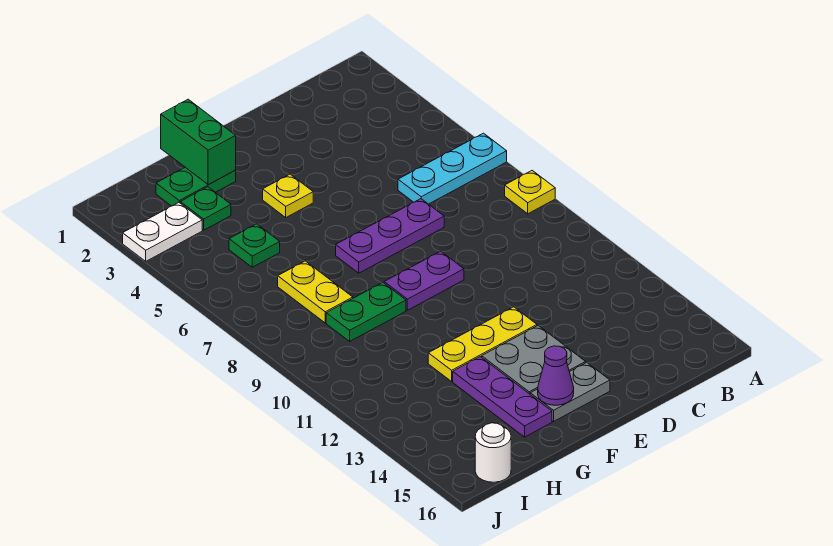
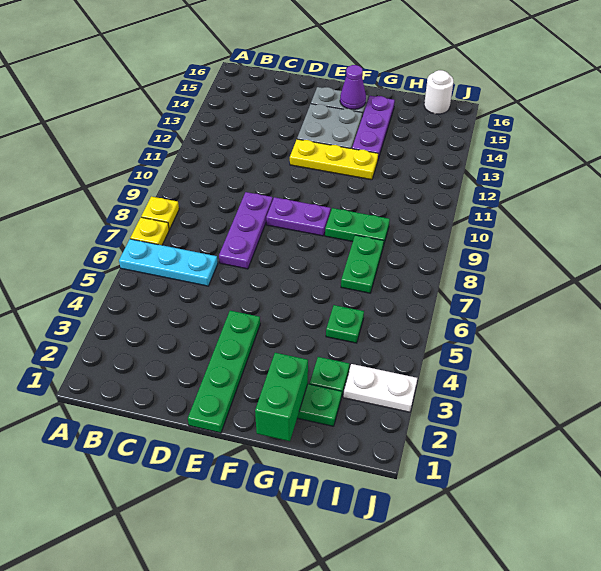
purple plate D7:F7 level 1 -> purple plate D7:D9 level 1
none -> green plate E1:E4 level 1
yellow plate F4 level 1 -> yellow plate A7 level 1
yellow plate H7:H8 level 1 -> green plate H7:H8 level 1

